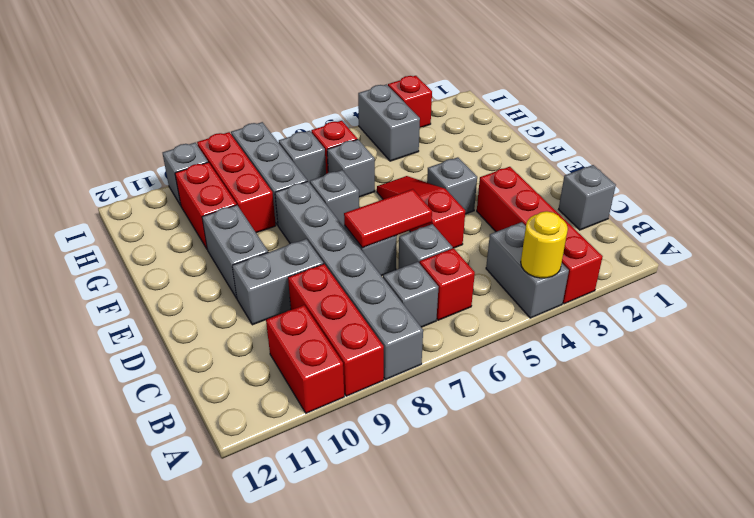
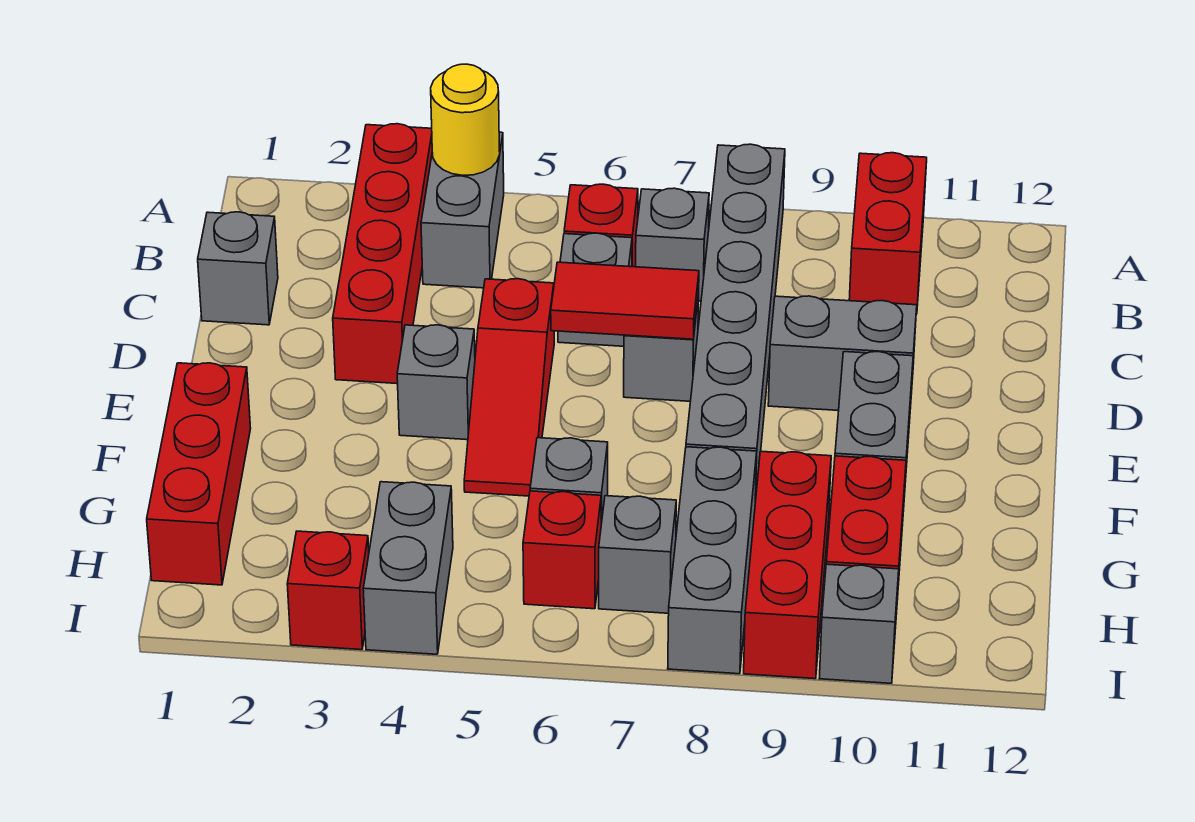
red brick A9:C9 level 1 -> red brick F1:H1 level 1
grey brick F7 level 1 -> none

